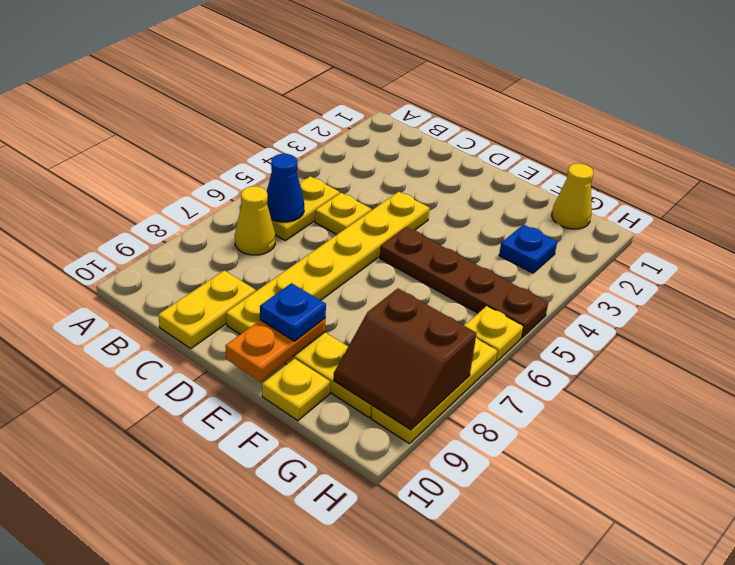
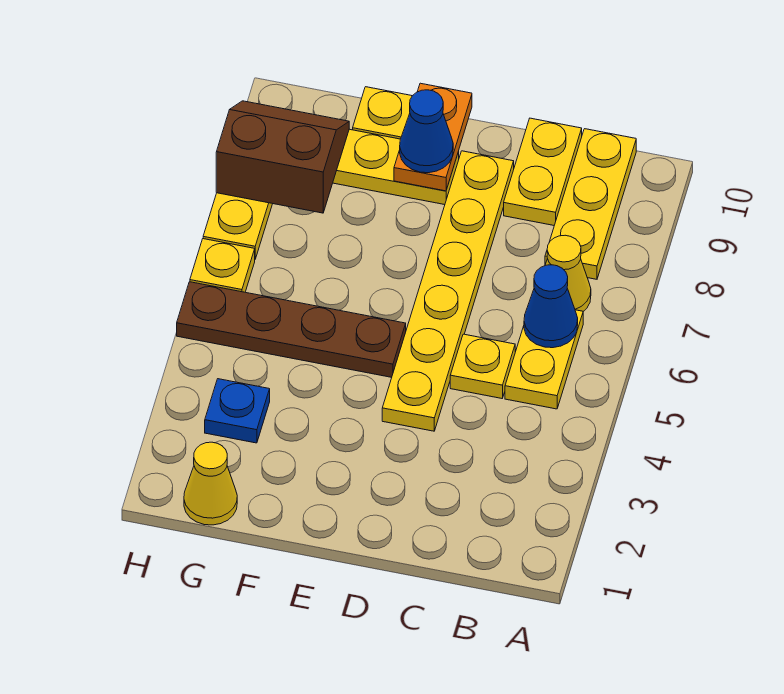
none -> yellow plate B8:B10 level 1
blue plate E9 level 3 -> blue cone E9 level 3

